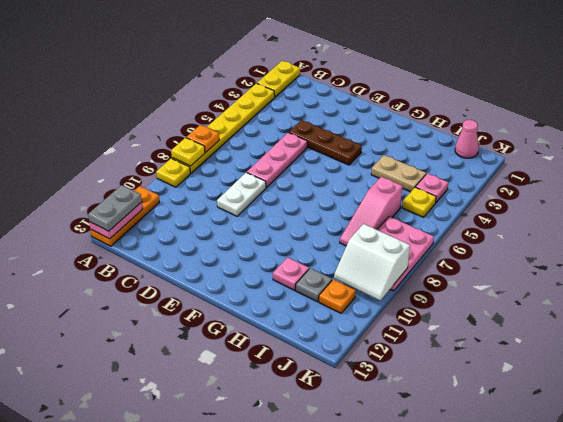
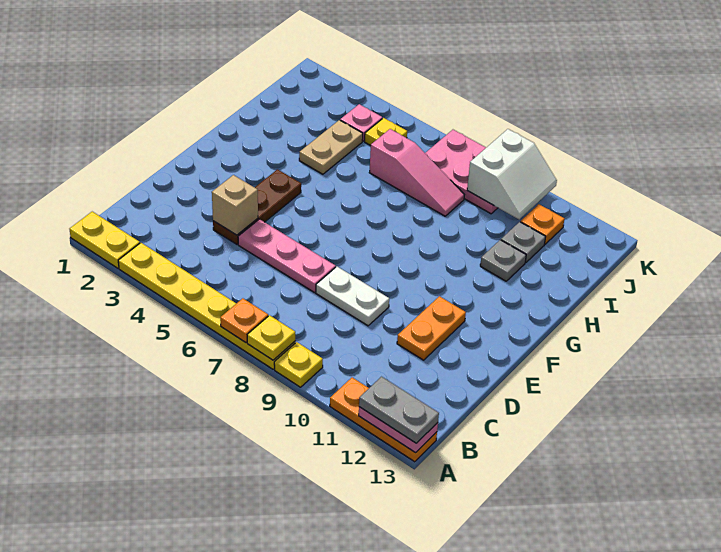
none -> tan brick D4 level 2
none -> orange plate D11:E11 level 1
pink plate H11 level 1 -> grey plate H11 level 1
pink cone J1 level 1 -> none

